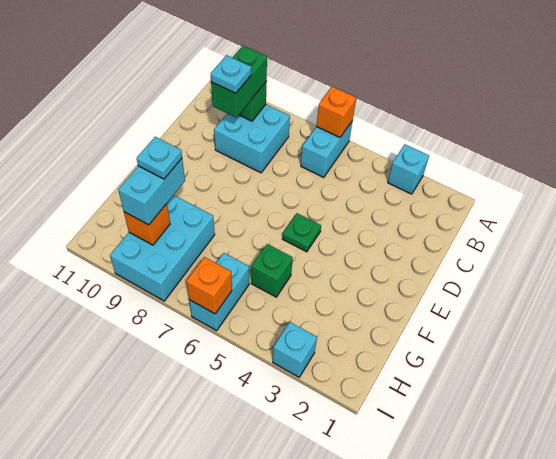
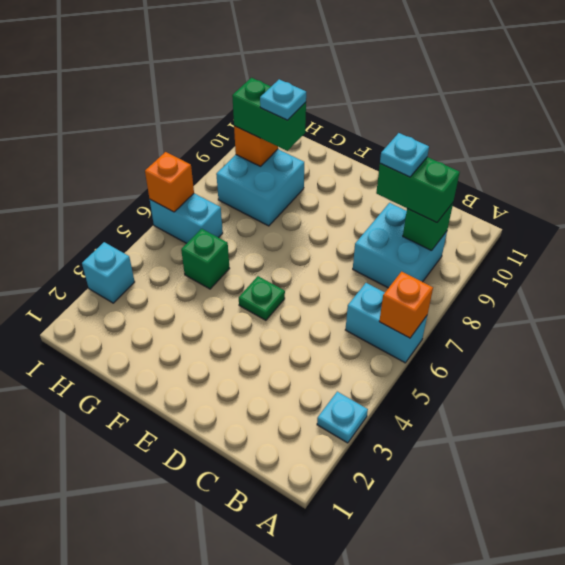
cyan brick A3 level 1 -> cyan plate A3 level 1
cyan brick G8:I9 level 1 -> cyan brick G8:H9 level 1
cyan brick G9:H9 level 3 -> green brick G9:H9 level 3

